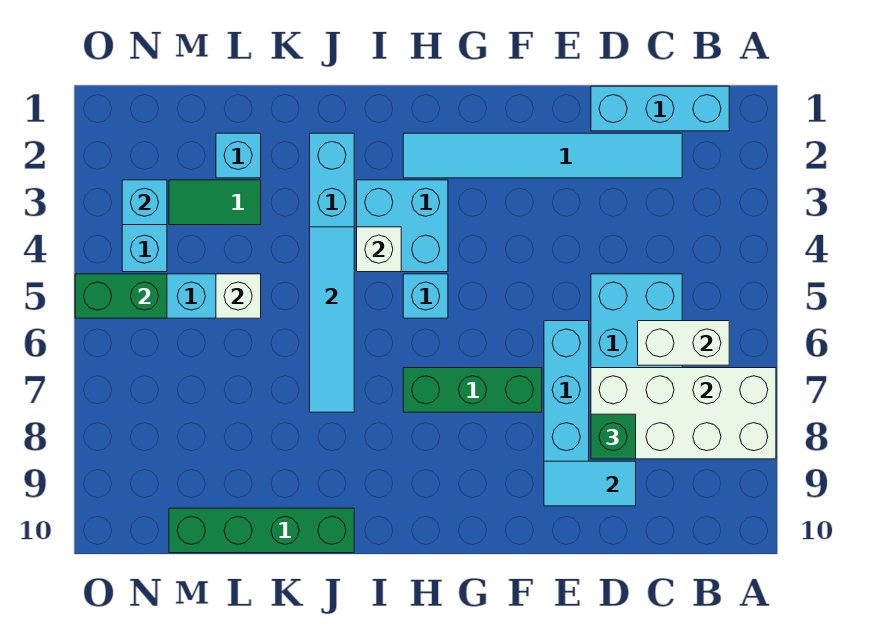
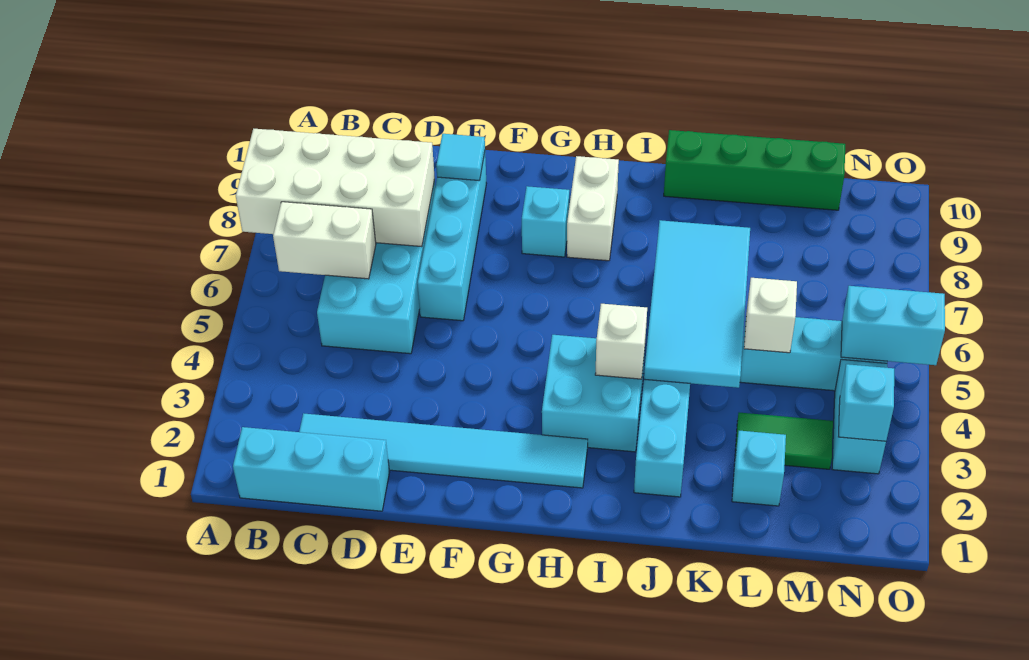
green brick D8 level 3 -> none
cyan tile D9:E9 level 2 -> cyan tile E9 level 2
green brick F7:H7 level 1 -> none
cyan brick H5 level 1 -> cyan brick G8 level 1
none -> white brick H8:H9 level 1
cyan tile J4:J7 level 2 -> cyan tile J4:K7 level 2
green brick N5:O5 level 2 -> cyan brick N5:O5 level 2

